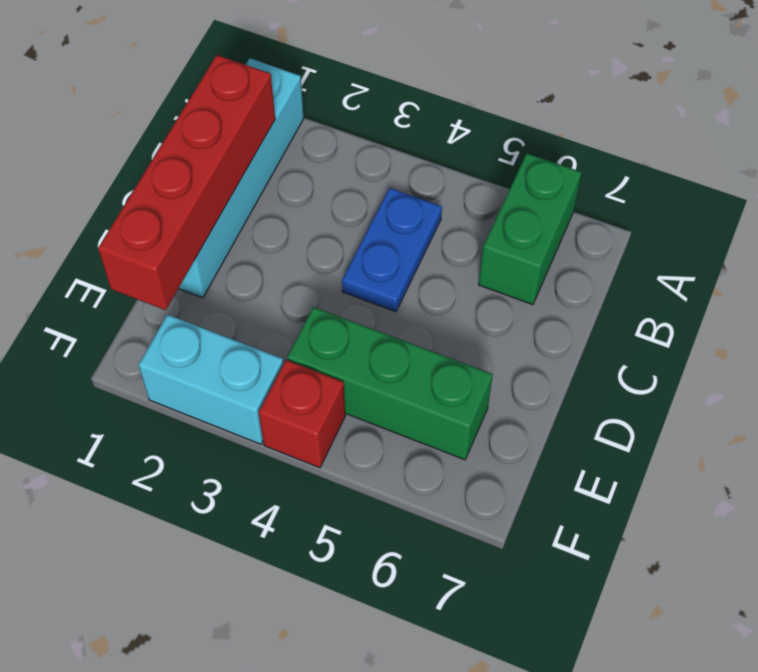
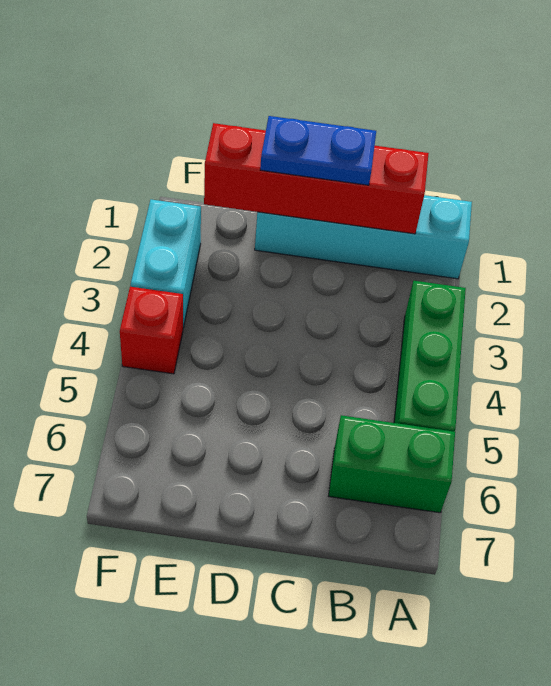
blue plate B4:C4 level 1 -> blue plate C1:D1 level 3
green brick E4:E6 level 1 -> green brick A3:A5 level 1

